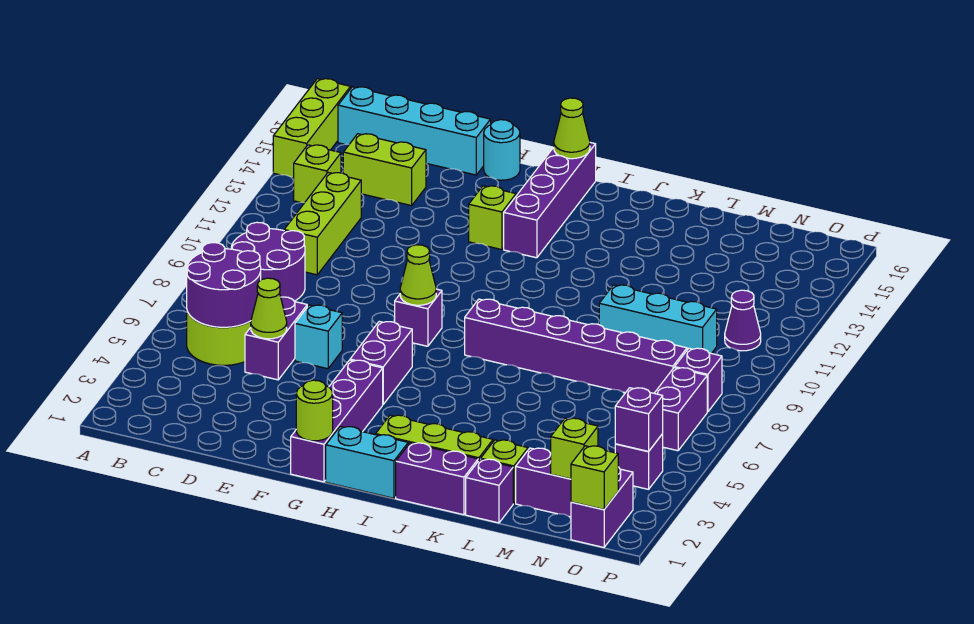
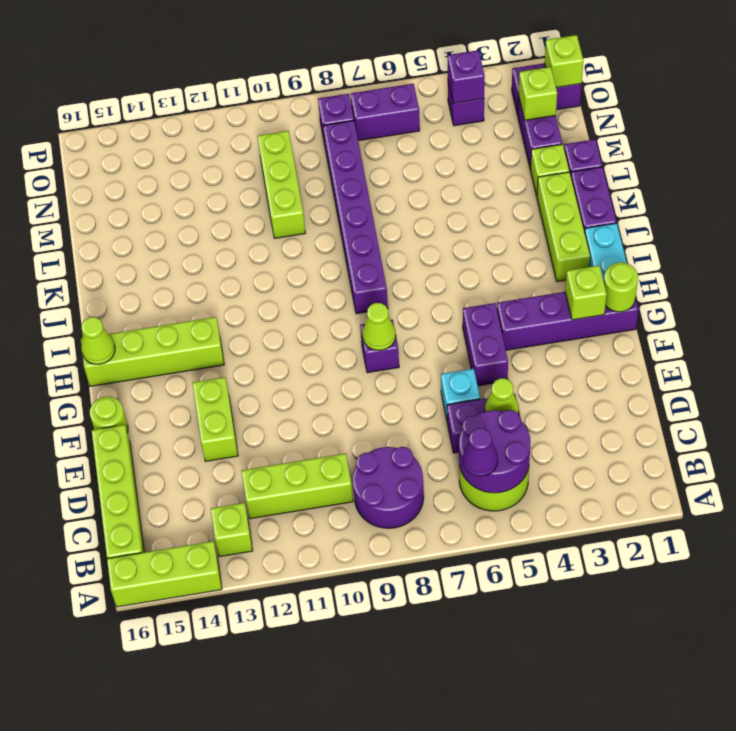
cyan brick B16:E16 level 1 -> lime brick B16:E16 level 1
lime brick C14:D14 level 1 -> lime brick E13:F13 level 1
cyan round brick F16 level 1 -> lime round brick F16 level 1
purple brick G5:G6 level 1 -> purple brick F5:G5 level 1
lime brick G13 level 1 -> lime brick G2 level 2
purple brick H13:H16 level 1 -> lime brick H13:H16 level 1
cyan brick L10:N10 level 1 -> lime brick L10:N10 level 1
purple cone O11 level 1 -> purple cone B6 level 3

